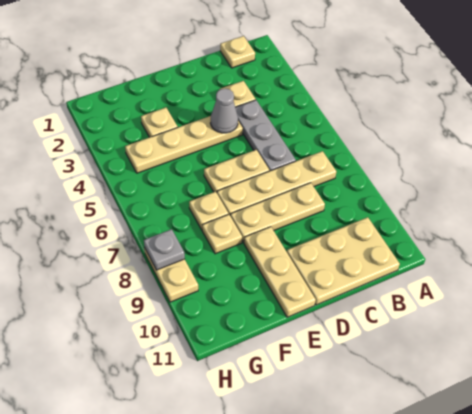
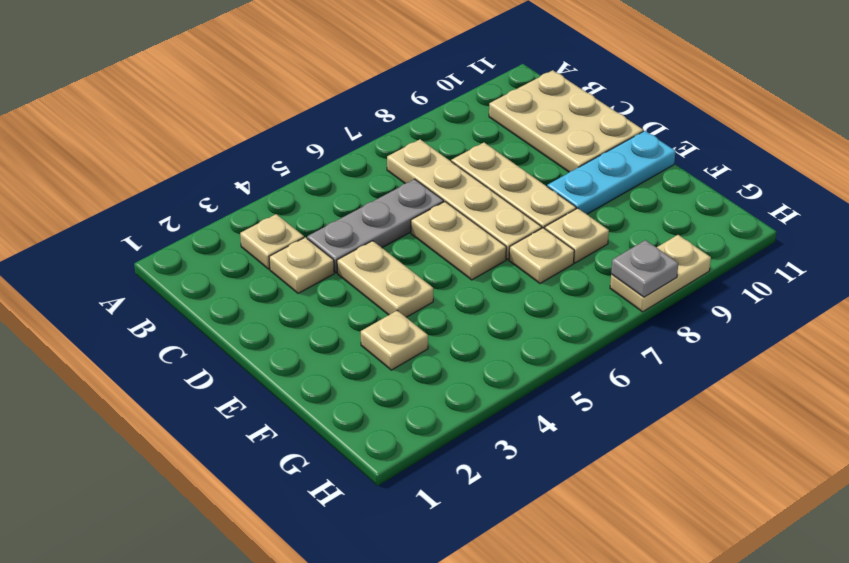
tan plate B1 level 1 -> tan plate B3 level 1
tan plate D4:G4 level 1 -> tan plate D4:E4 level 1
grey cone D4 level 2 -> none
tan plate E9:E11 level 1 -> cyan plate E9:E11 level 1

